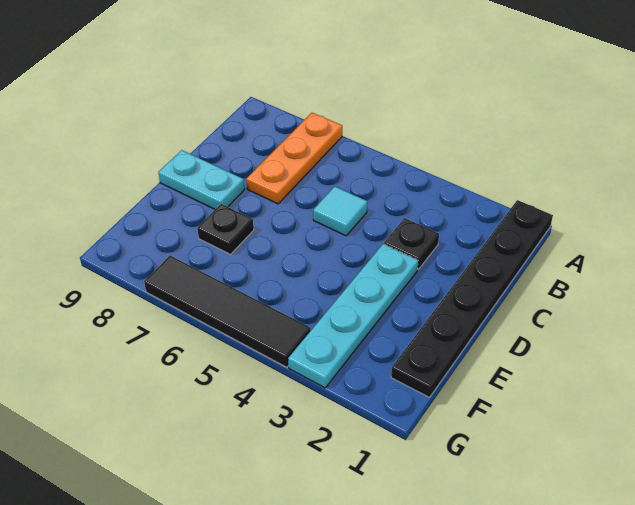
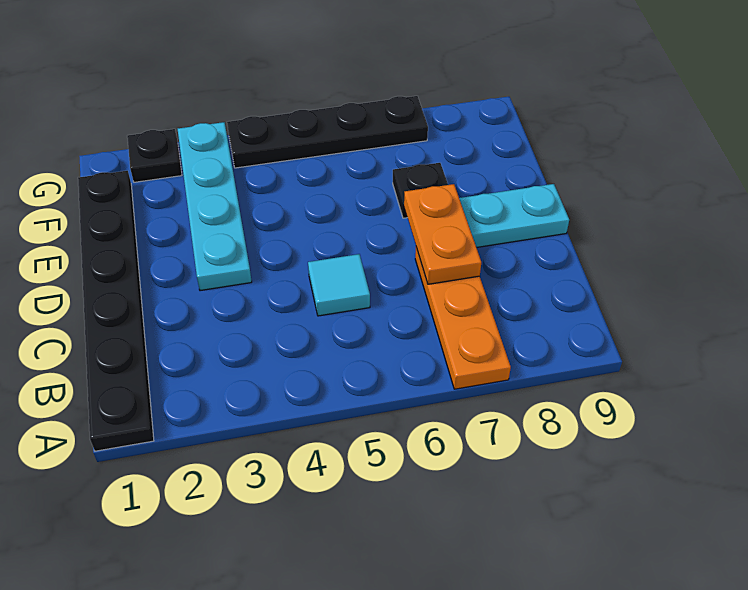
black plate C3 level 1 -> black plate G2 level 1
none -> orange plate C7:D7 level 2
black tile G4:G7 level 1 -> black plate G4:G7 level 1

